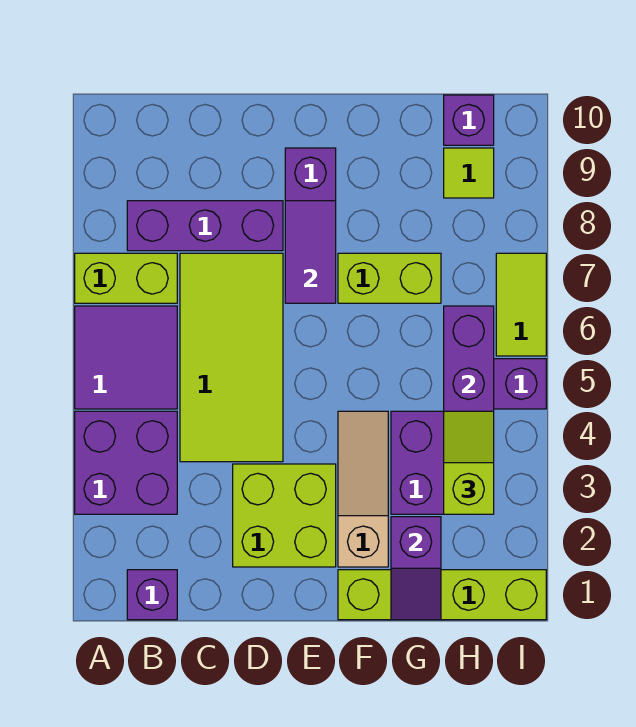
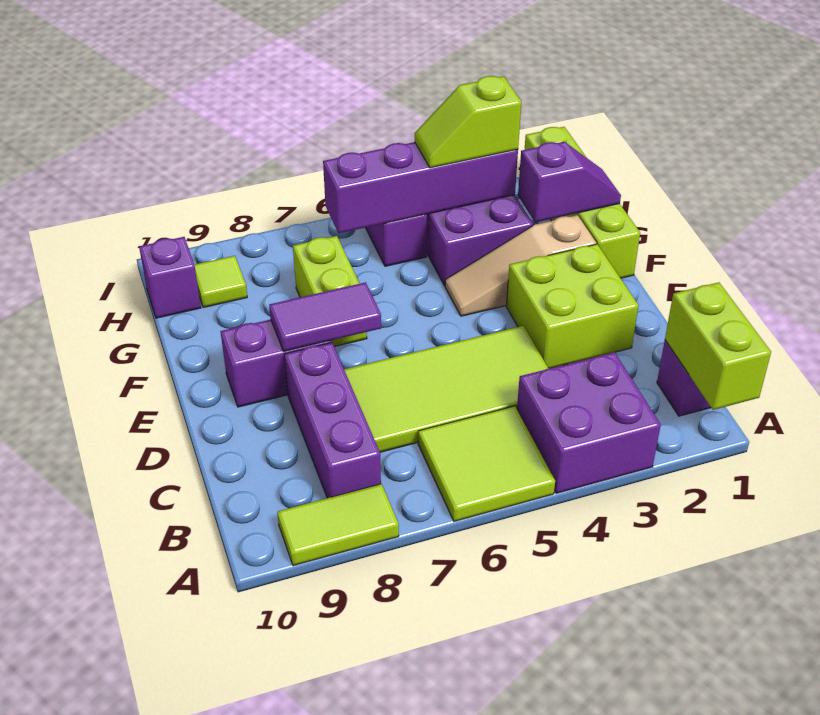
purple tile A5:B6 level 1 -> lime tile A5:B6 level 1
lime brick A7:B7 level 1 -> lime brick A1:B1 level 2
lime tile I6:I7 level 1 -> lime tile A8:A9 level 1

